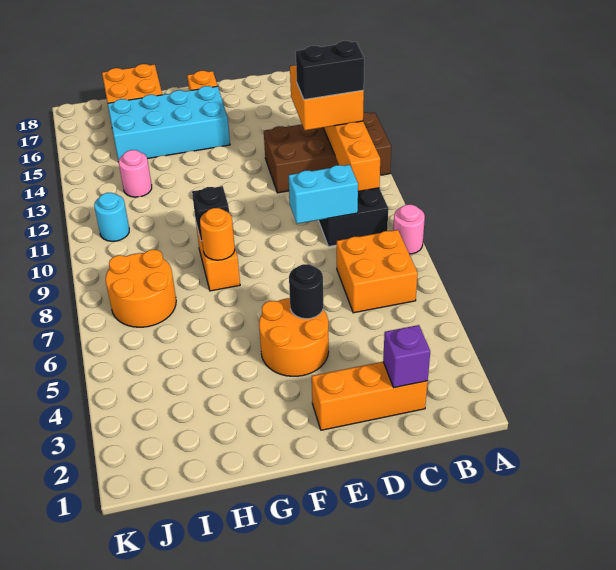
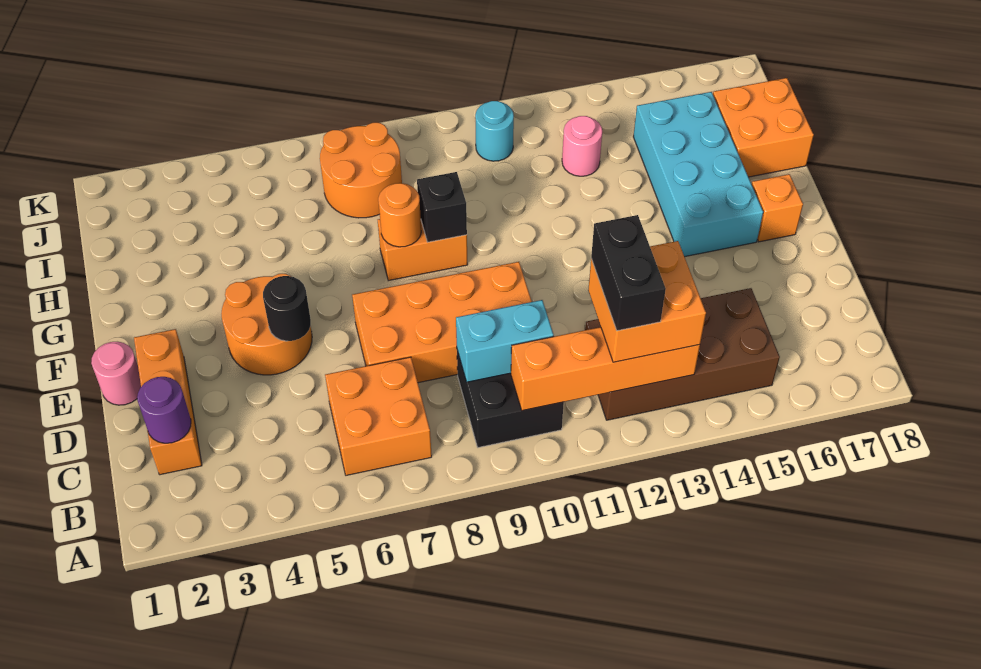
pink round brick A8 level 1 -> pink round brick E1 level 1
brown brick A12:D13 level 1 -> brown brick B12:C15 level 1
purple brick C2 level 2 -> purple round brick C2 level 2
cyan brick C9:D9 level 2 -> cyan brick C9:C10 level 2
none -> orange brick D7:E10 level 1

